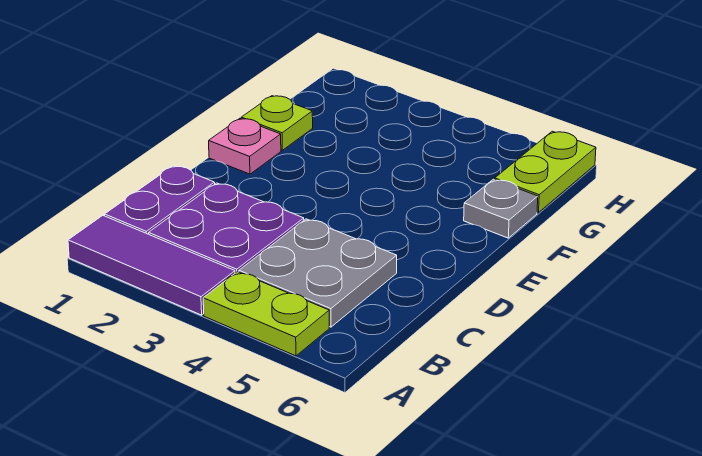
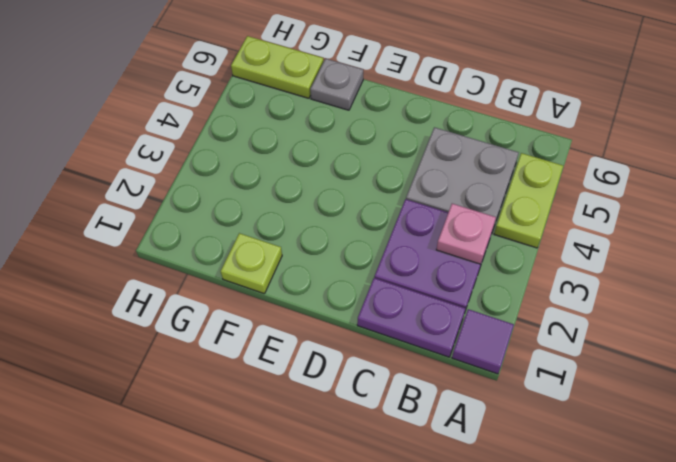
purple tile A1:A3 level 1 -> purple tile A1 level 1
pink plate E1 level 1 -> pink plate B3 level 2

